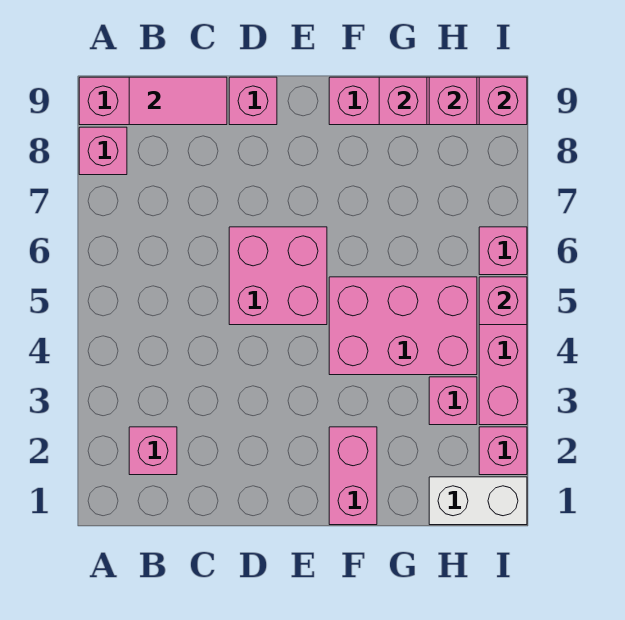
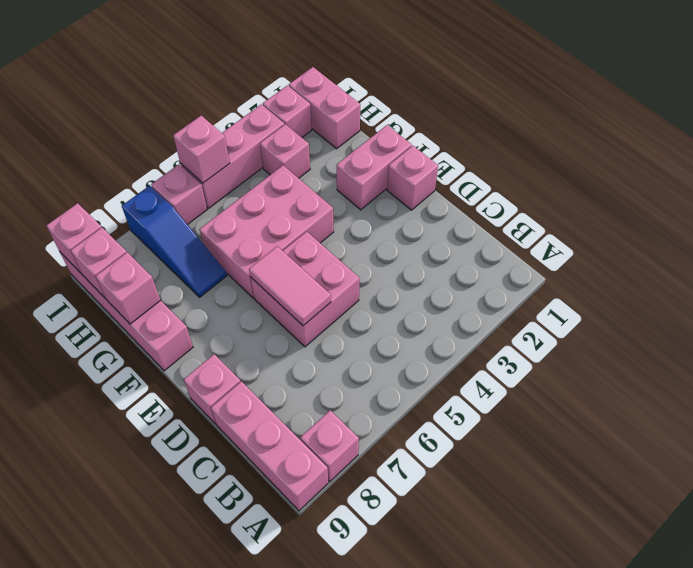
pink brick B2 level 1 -> pink brick E1 level 1
pink tile B9:C9 level 2 -> pink tile D6:E6 level 2
pink brick F4:H5 level 1 -> pink brick F4:G6 level 1
none -> blue slope G7:I7 level 1 top I
white brick H1:I1 level 1 -> pink brick H1:I1 level 1

